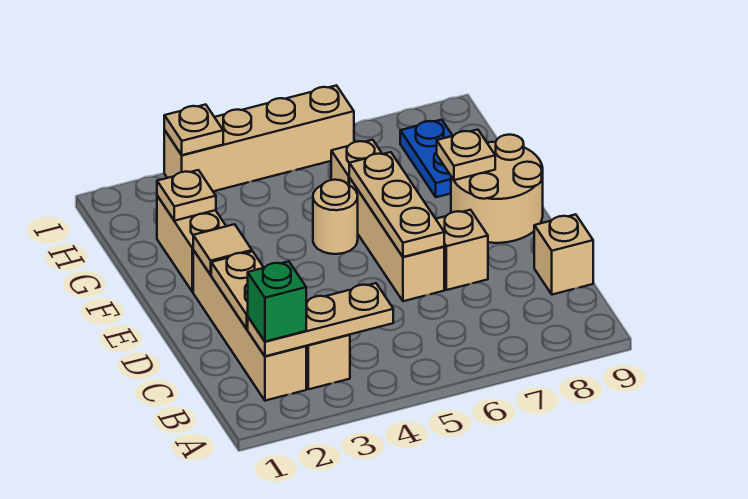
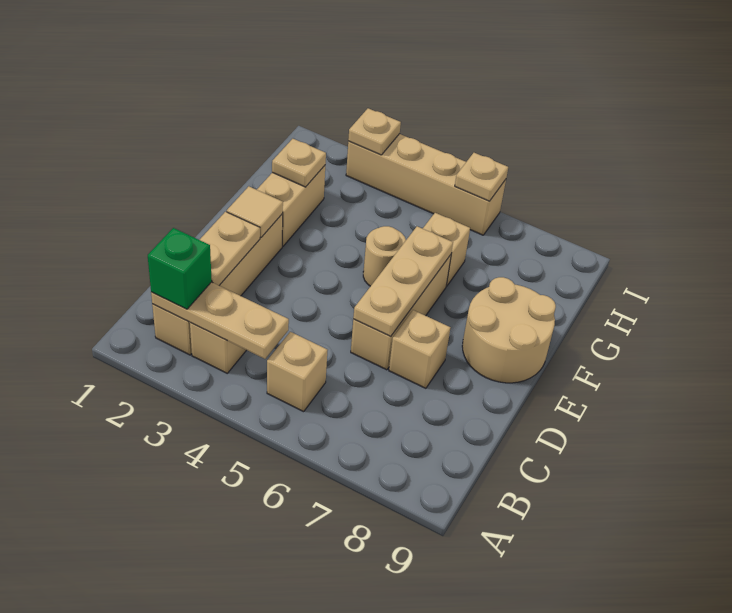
tan brick C9 level 1 -> tan brick B5 level 1
tan plate F8 level 2 -> tan plate I6 level 2
blue plate G8:H8 level 1 -> none

